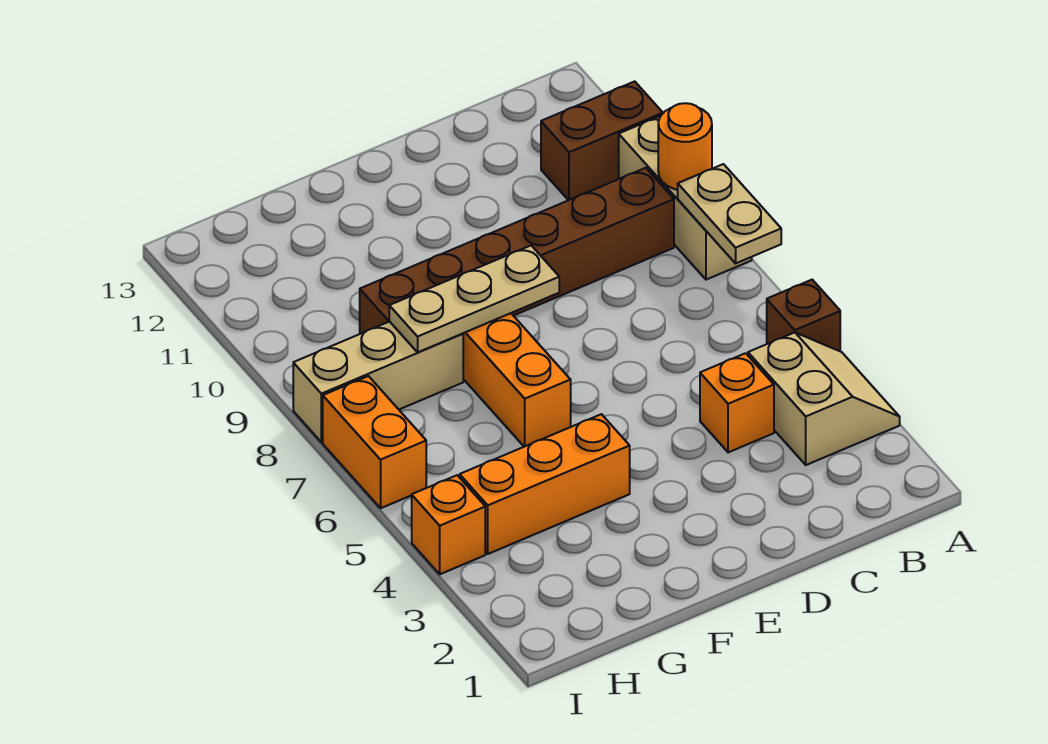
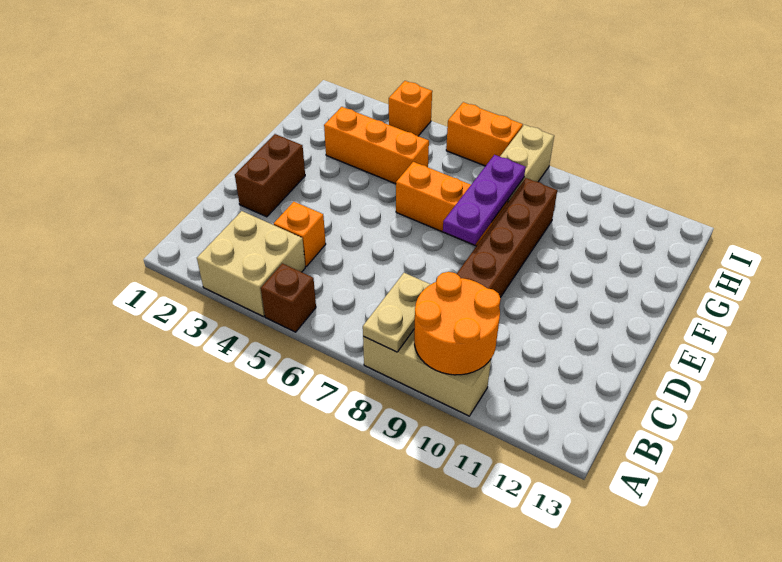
tan slope A3:B4 level 1 top B -> tan brick A3:B4 level 1
tan plate A7:A8 level 2 -> tan plate A8:B8 level 2
orange round brick A9 level 2 -> orange round brick A9:B10 level 2
brown brick A11:B11 level 1 -> brown brick D2:E2 level 1
tan plate E8:G8 level 2 -> purple plate E8:G8 level 2
orange brick F4:H4 level 1 -> orange brick G3:G5 level 1

